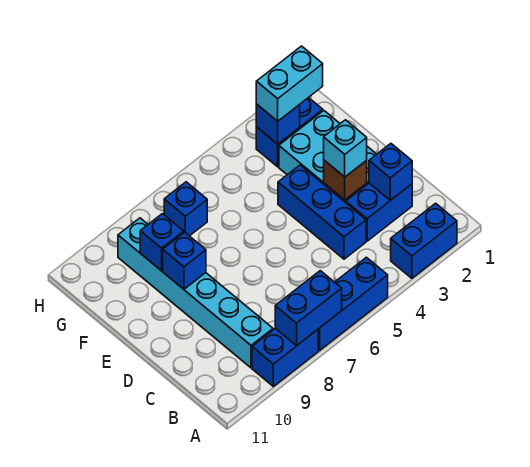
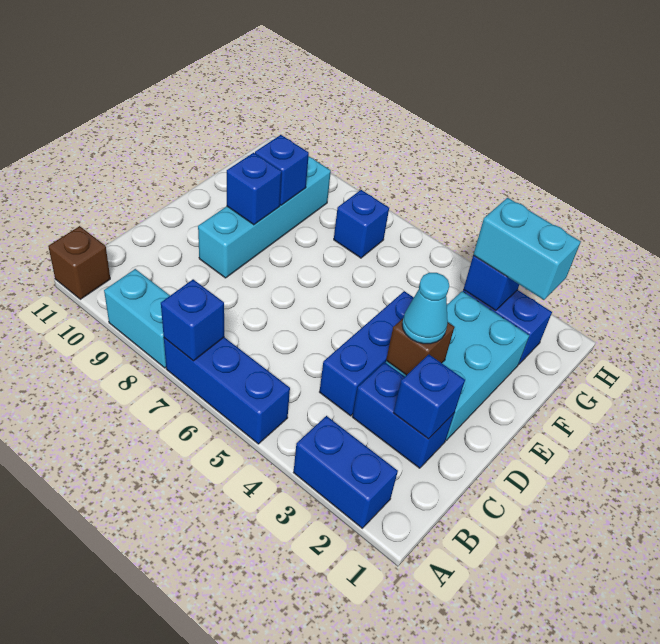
blue brick A7:A8 level 2 -> blue brick A7 level 2
blue brick A8:A9 level 1 -> cyan brick A8:A9 level 1
none -> brown brick A11 level 1
cyan brick B9:G9 level 1 -> cyan brick D9:G9 level 1
cyan brick D3 level 3 -> cyan cone D3 level 3

